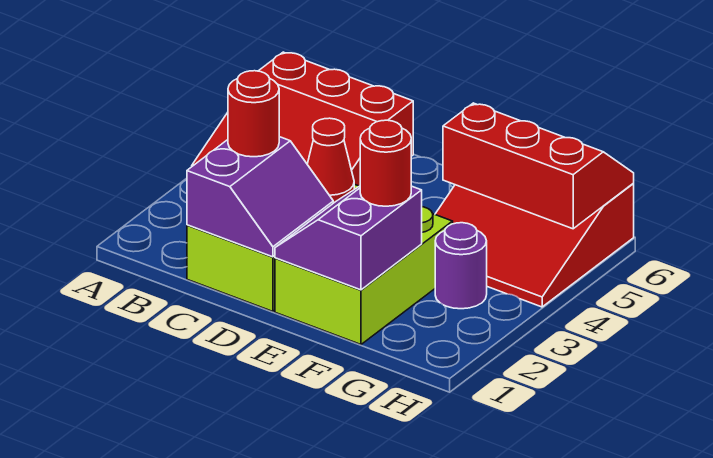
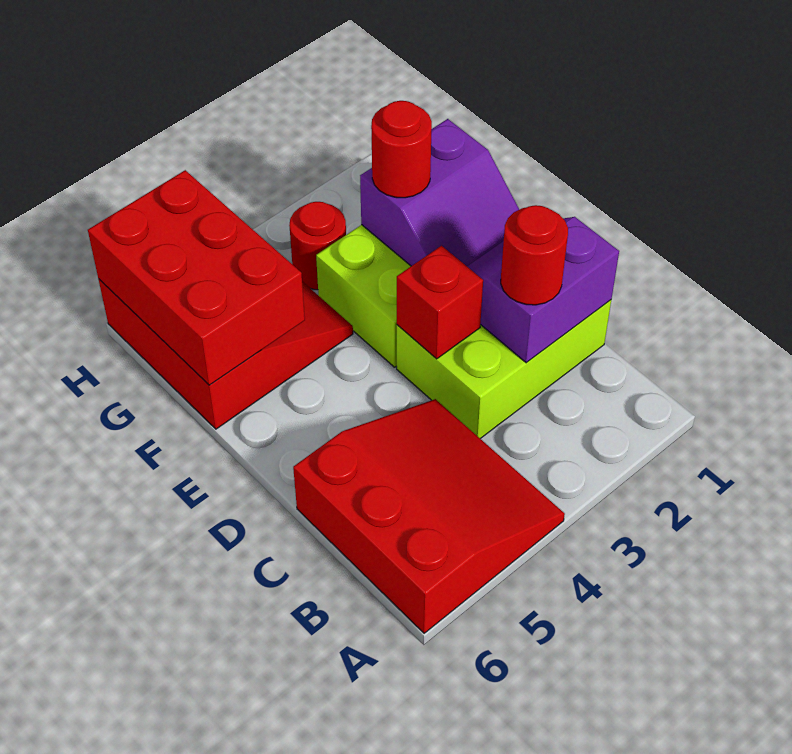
red cone D3 level 2 -> red brick D3 level 2
red slope F5:H6 level 2 top 5 -> red brick F5:H6 level 2
purple round brick G3 level 1 -> red round brick G3 level 1

